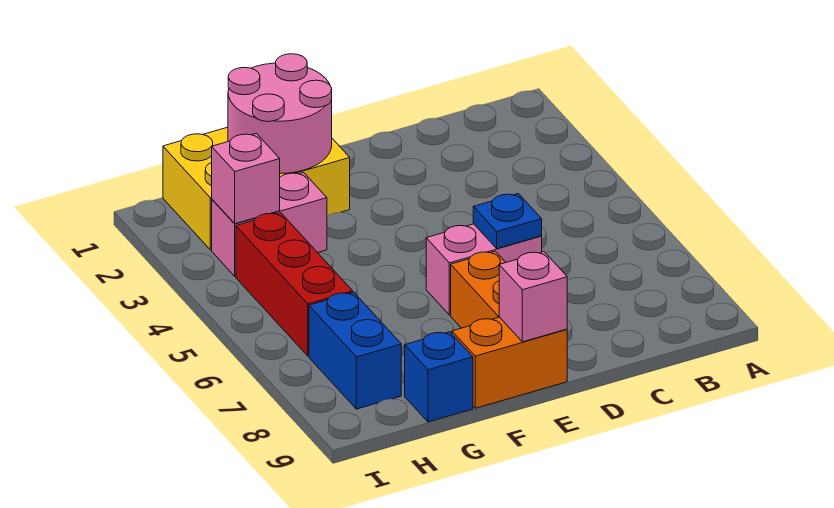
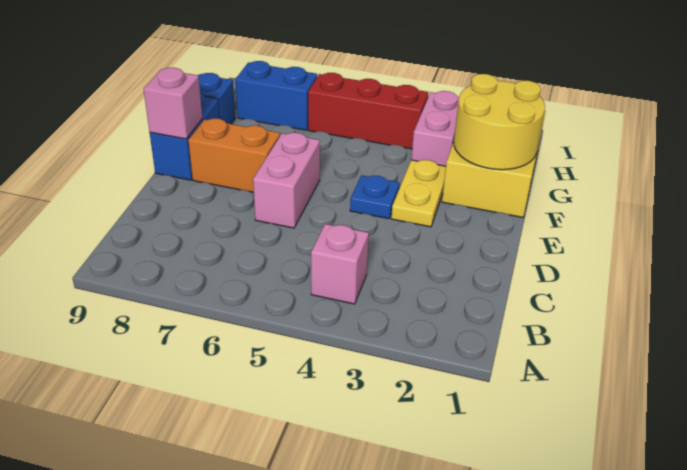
blue plate D6 level 2 -> blue plate E4 level 1
none -> yellow plate E3:F3 level 1
orange brick E9:F9 level 1 -> blue brick E9:F9 level 1
pink round brick F1:G2 level 2 -> yellow round brick F1:G2 level 2
pink brick H3 level 2 -> pink brick B4 level 1

